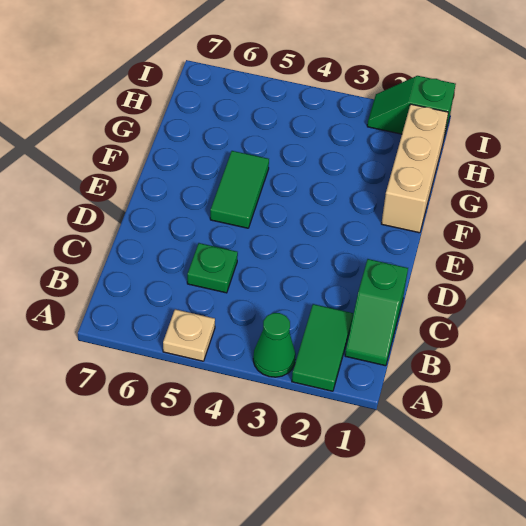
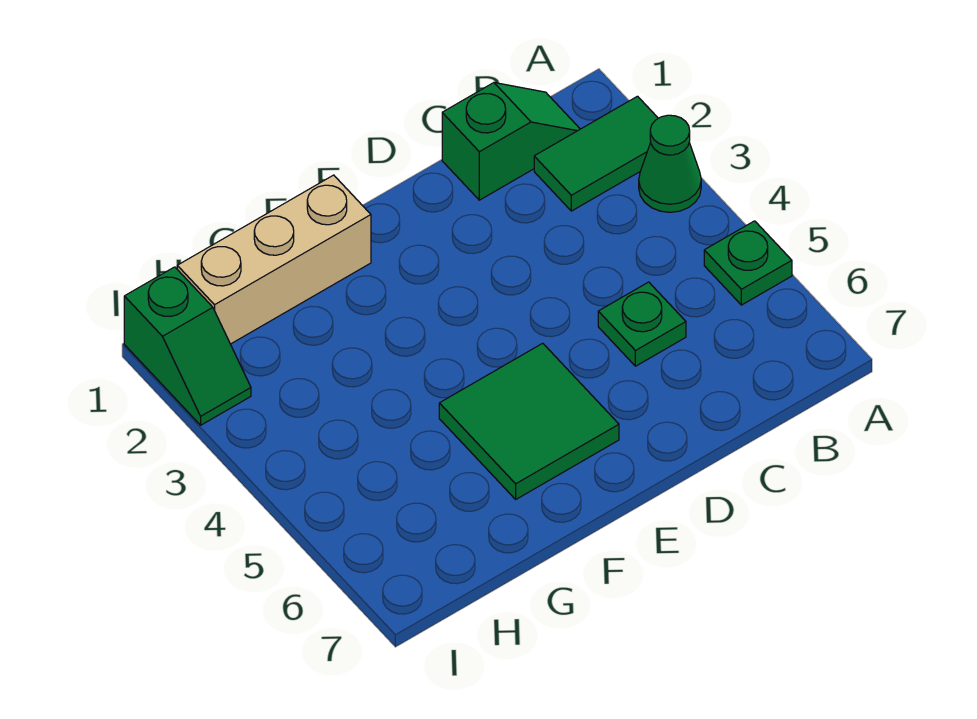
tan plate A5 level 1 -> green plate A5 level 1
green tile E5:F5 level 1 -> green tile E5:F6 level 1

